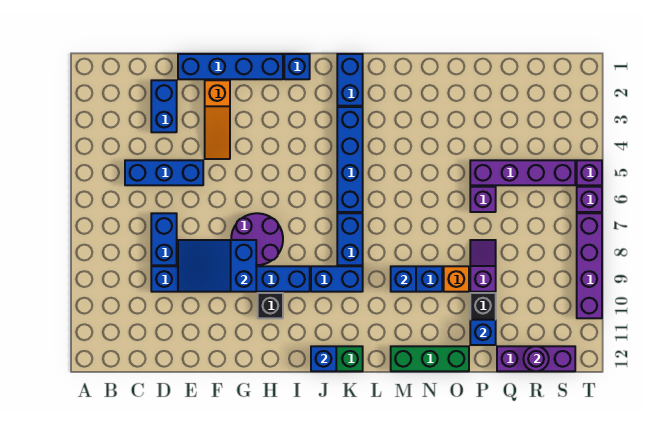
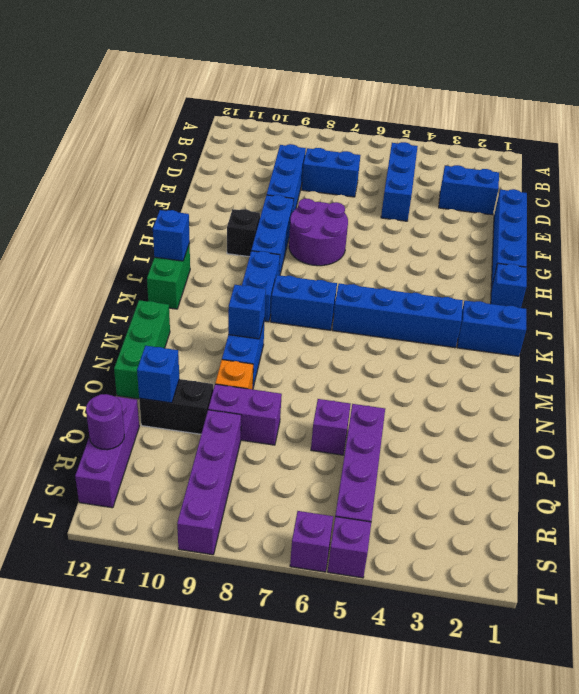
blue slope E8:G9 level 2 top G -> none
orange slope F2:F4 level 1 top 2 -> none
purple slope P8:P9 level 1 top 9 -> purple brick P8:P9 level 1
purple brick T7:T10 level 1 -> purple brick Q9:T9 level 1

